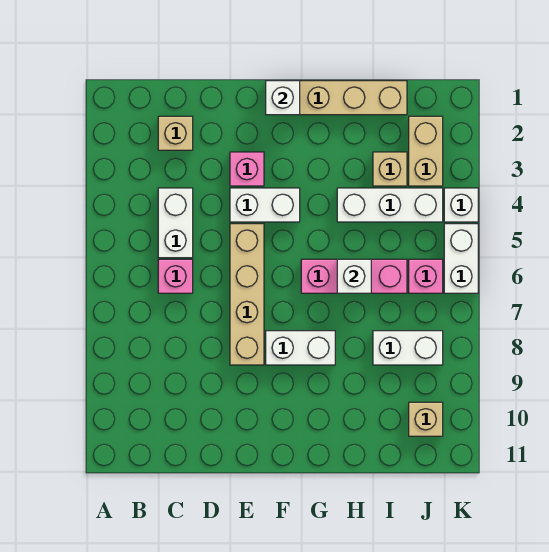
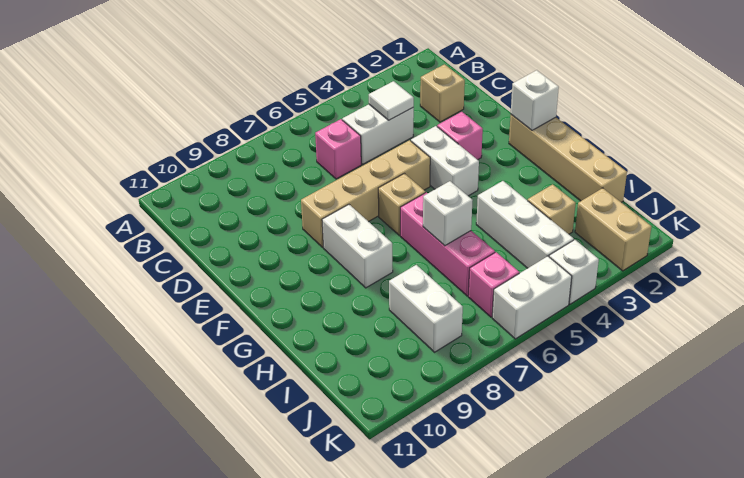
none -> white tile C4 level 2
tan brick J2:J3 level 1 -> tan brick J2:K2 level 1
tan brick J10 level 1 -> tan brick F6 level 1

